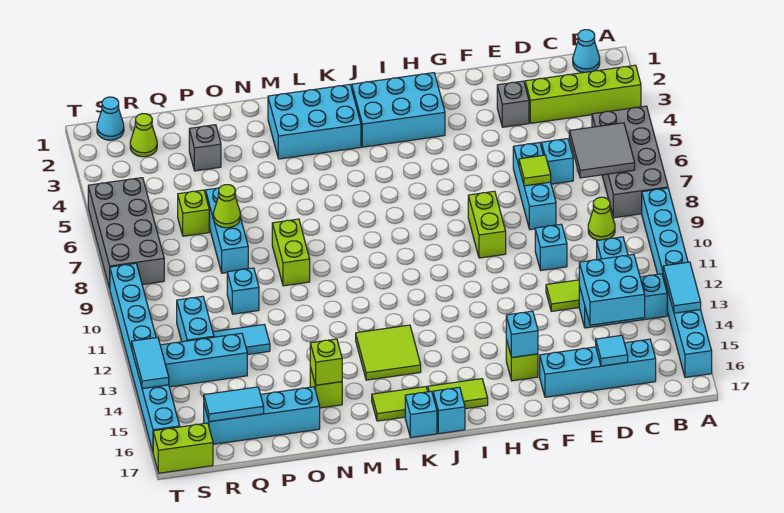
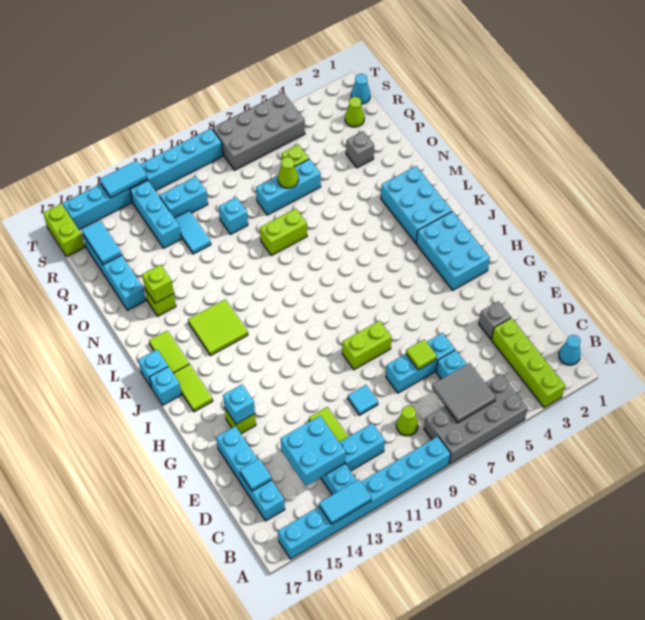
cyan brick E10 level 1 -> cyan tile E10 level 1

